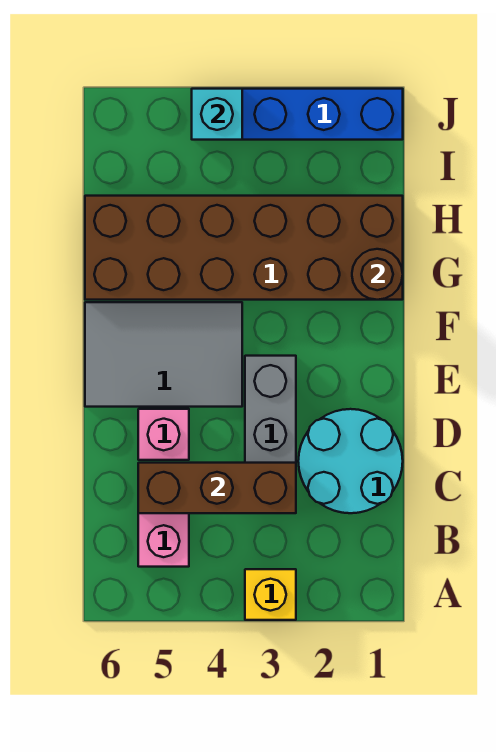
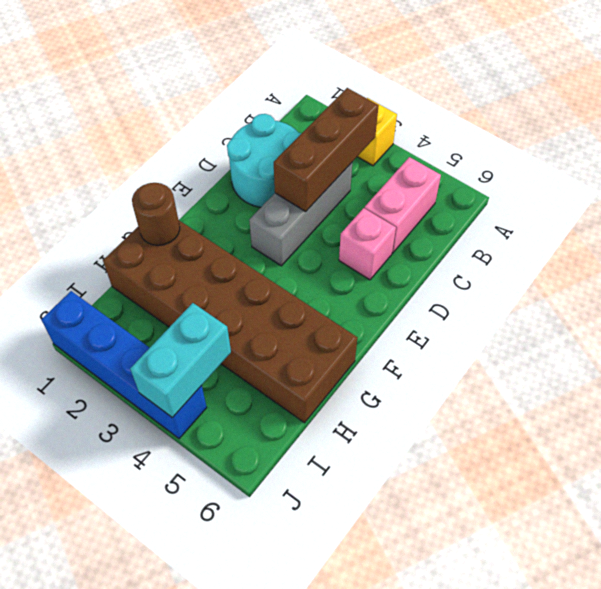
brown brick C3:C5 level 2 -> brown brick B3:D3 level 2
grey tile E4:F6 level 1 -> none
cyan brick J4 level 2 -> cyan brick I4:J4 level 2

